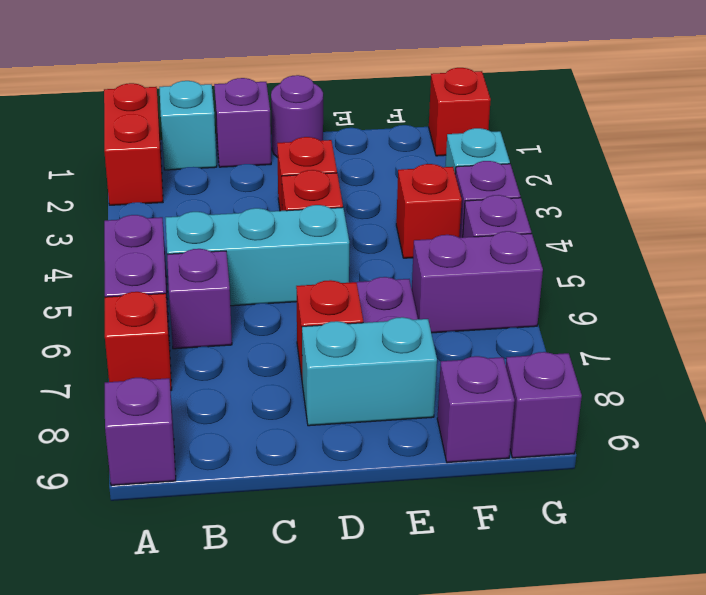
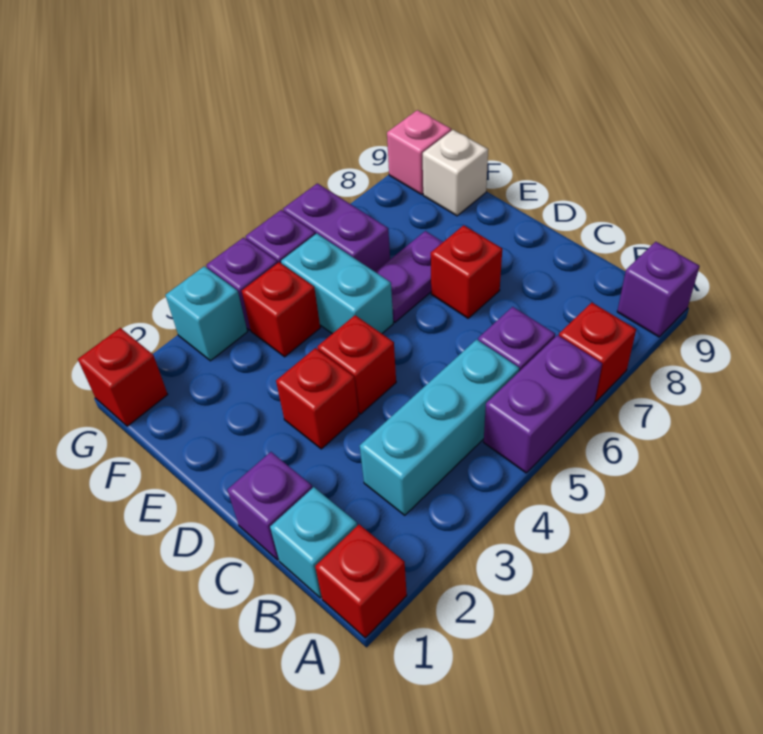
red brick A1:A2 level 1 -> red brick A1 level 1
cyan brick B5:D5 level 1 -> cyan brick B3:B5 level 1
purple round brick D1 level 1 -> none
cyan brick D8:E8 level 1 -> cyan brick E5:F5 level 1
purple brick F9 level 1 -> white brick F9 level 1
purple brick G9 level 1 -> pink brick G9 level 1

